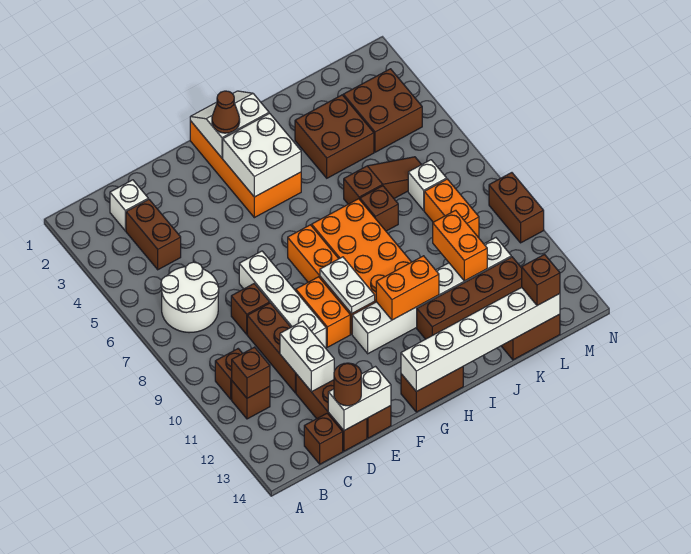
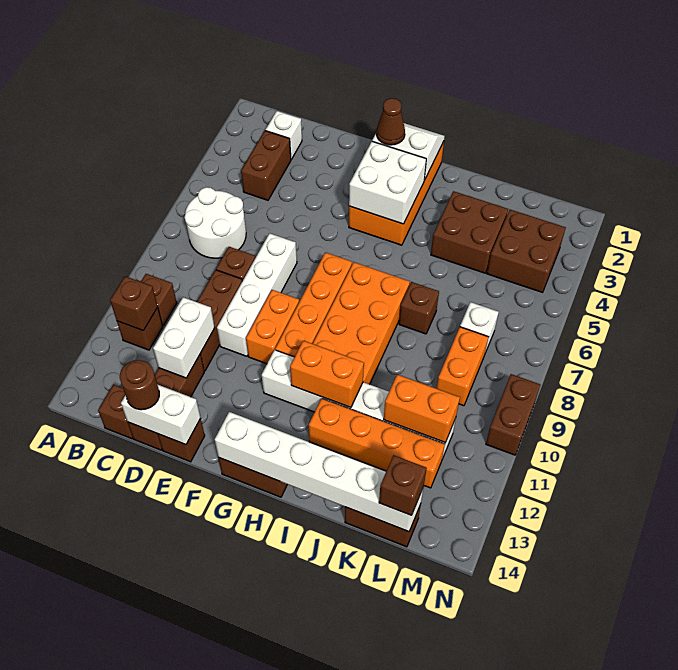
white plate G9:G10 level 2 -> none
brown brick I12:L12 level 1 -> orange brick I12:L12 level 1
brown slope J6:L6 level 1 top J -> none
orange brick K10:K11 level 2 -> orange brick K11:L11 level 2

